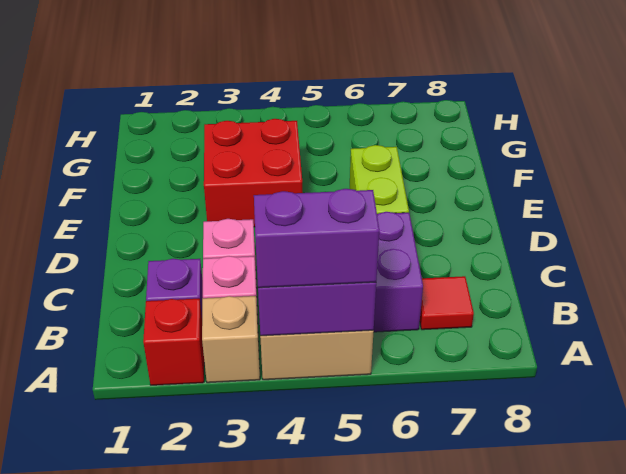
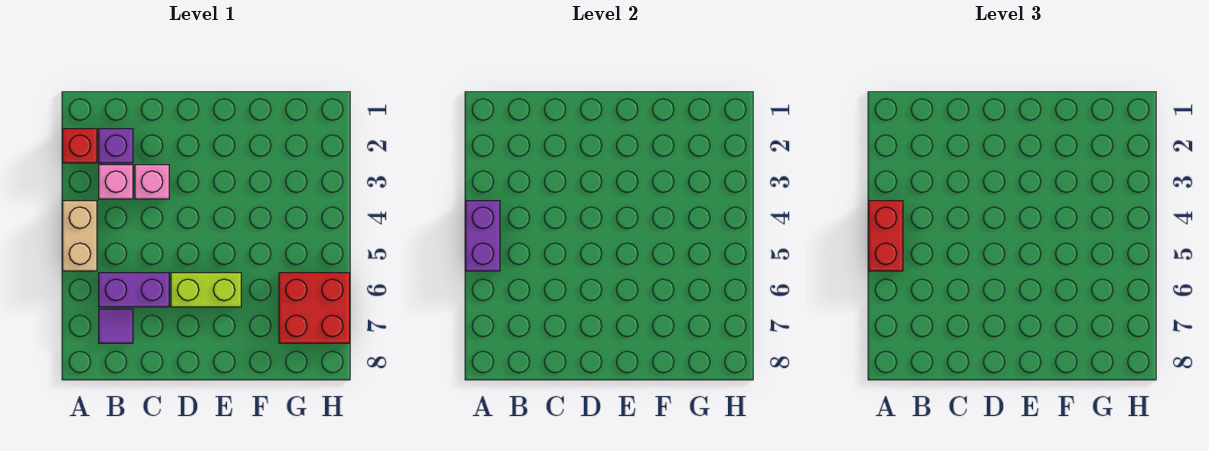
tan brick A3 level 1 -> none
purple brick A4:A5 level 3 -> red brick A4:A5 level 3
red tile B7 level 1 -> purple tile B7 level 1
red brick E3:F4 level 1 -> red brick G6:H7 level 1

